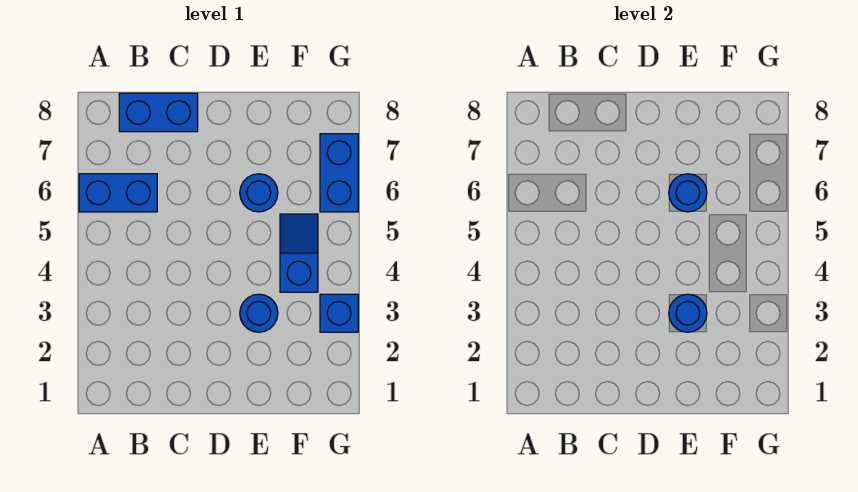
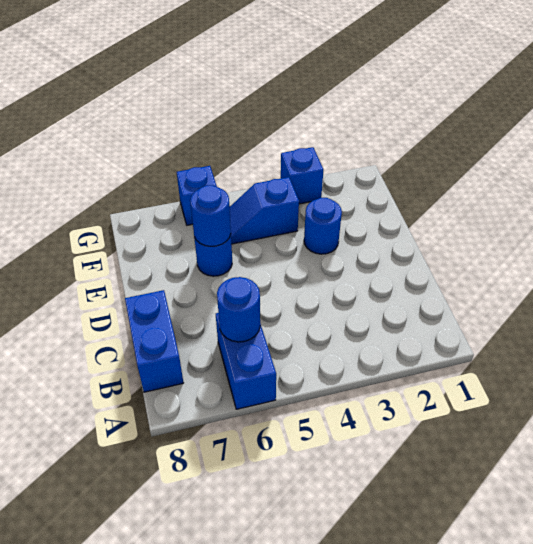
blue round brick E3 level 2 -> blue round brick B6 level 2
blue brick G6:G7 level 1 -> blue brick G6 level 1

